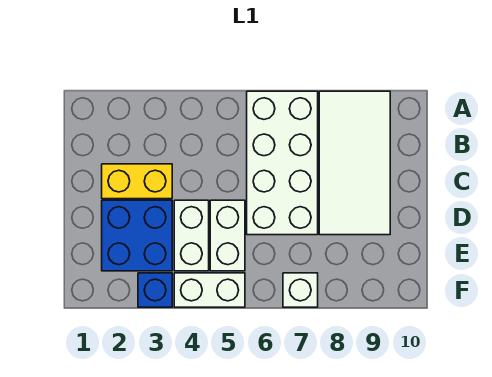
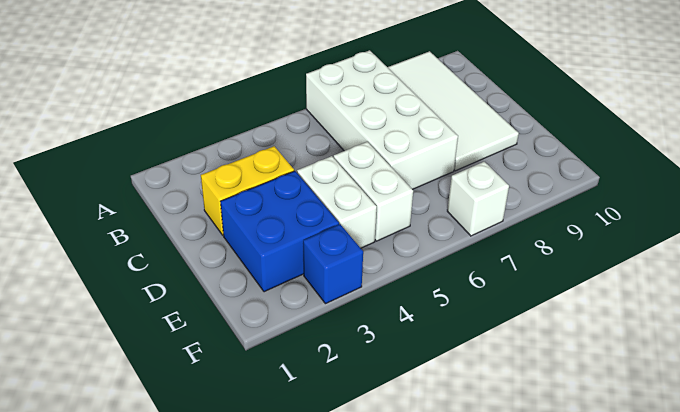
white brick F4:F5 level 1 -> none

